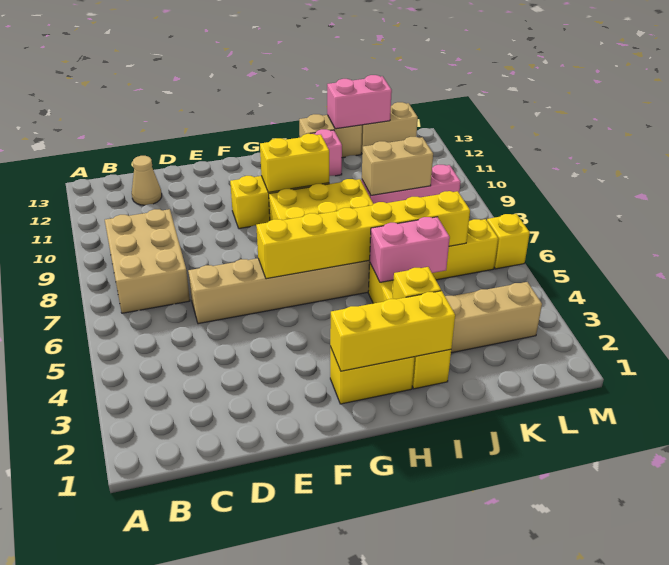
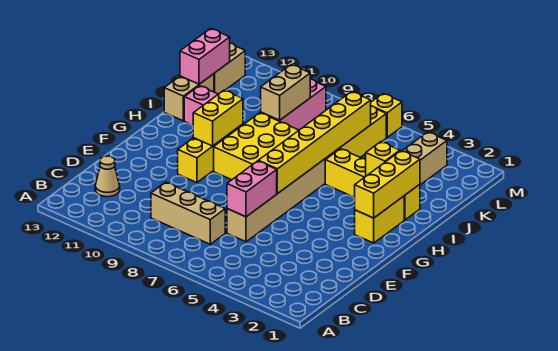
tan brick B7:C9 level 1 -> tan brick C7:C9 level 1
pink brick I5:J5 level 2 -> pink brick D6:E6 level 2

